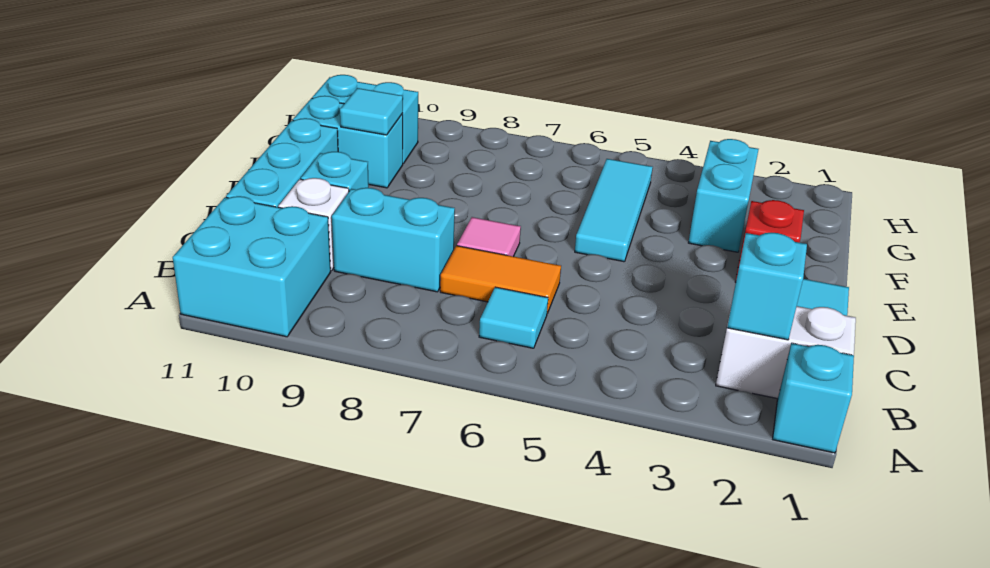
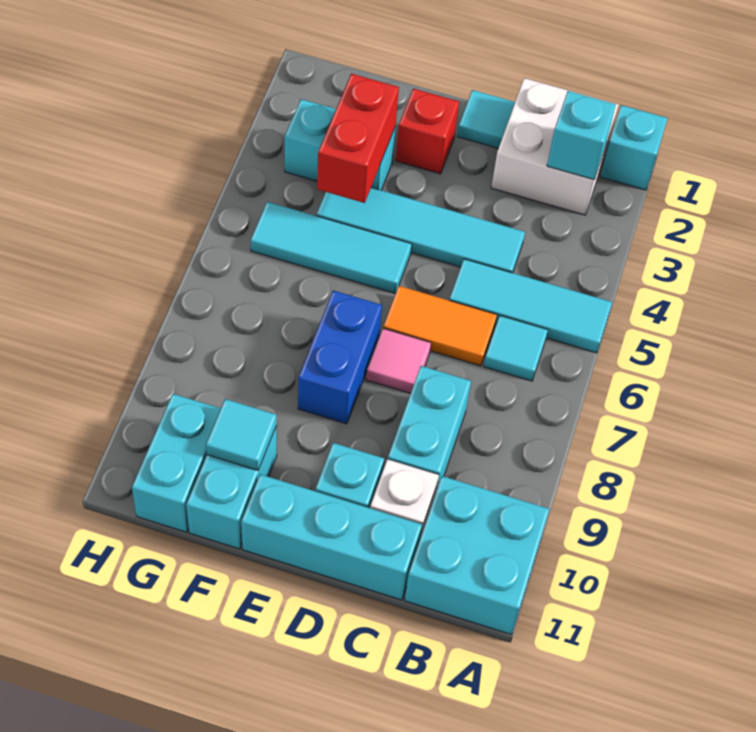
none -> cyan tile A5:C5 level 1
white brick B1:B2 level 1 -> white brick B1:C2 level 1
none -> cyan tile C4:F4 level 1
orange tile C6:C7 level 1 -> orange tile C6:D6 level 1
none -> blue brick E7:E8 level 1
none -> red brick F3:F4 level 2

